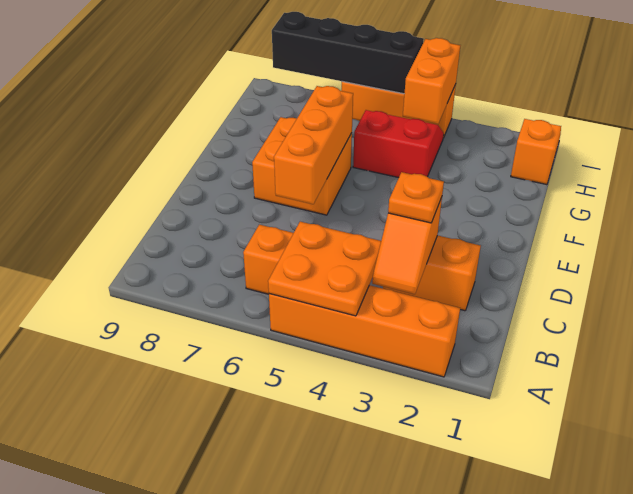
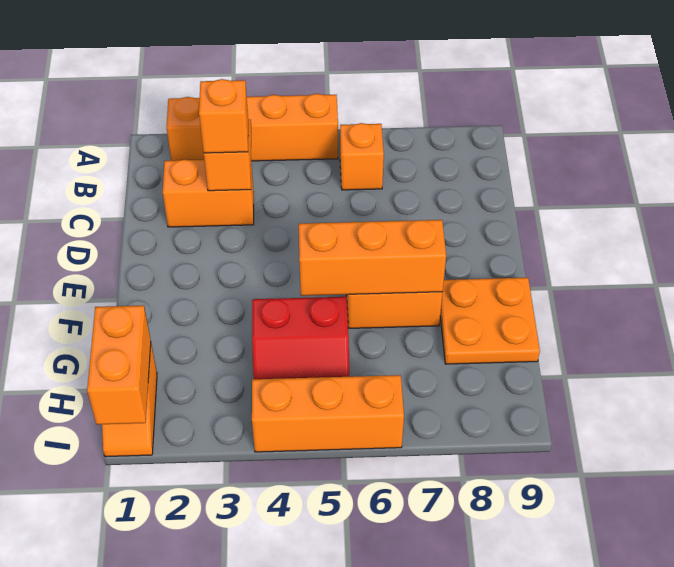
orange plate A4:B5 level 2 -> orange plate F8:G9 level 1
orange plate C3 level 3 -> orange brick C3 level 3
orange brick D6:F6 level 2 -> orange brick F5:F7 level 2
orange brick H4:I4 level 2 -> orange brick H1:I1 level 2
black brick I5:I8 level 2 -> none

